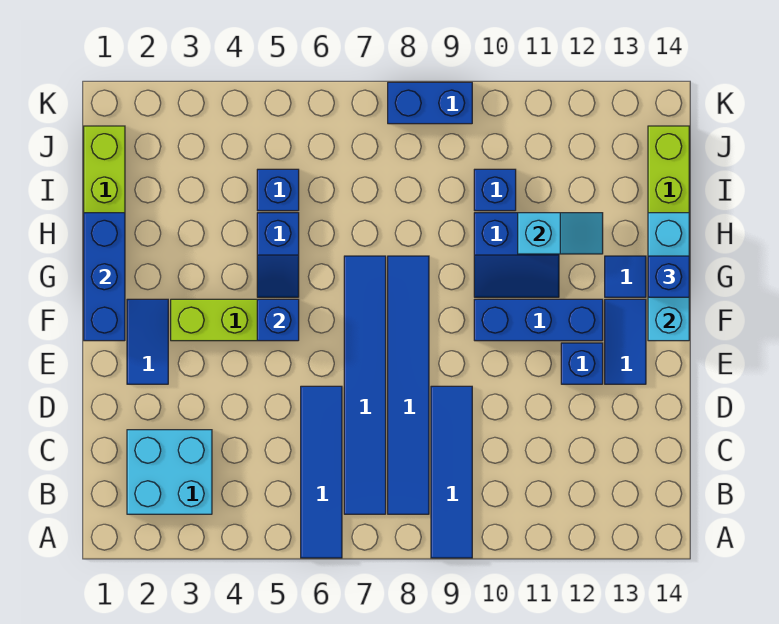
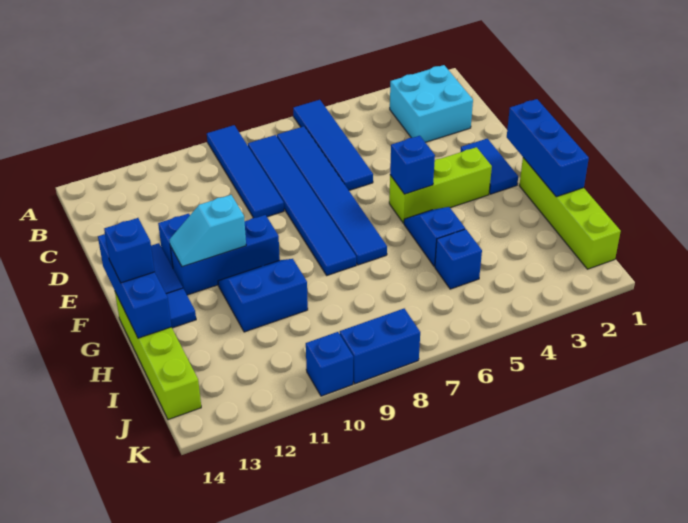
cyan brick F14:H14 level 2 -> blue brick F14:H14 level 2
cyan slope H11:H12 level 2 top 11 -> cyan slope F11:F12 level 2 top 11
blue brick I10 level 1 -> blue brick K10 level 1

